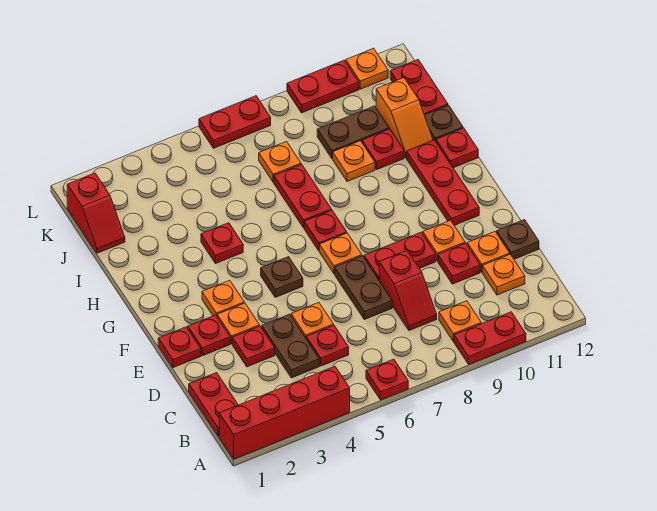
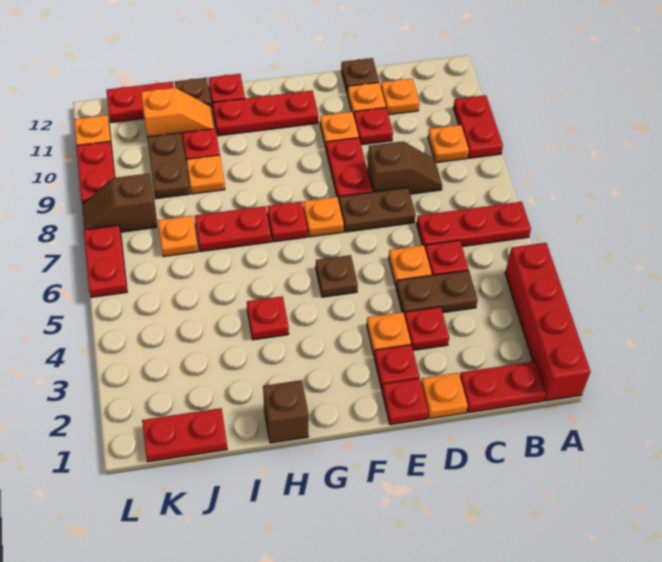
red plate A6 level 1 -> red plate A6:C6 level 1
red slope C8:D8 level 1 top D -> brown slope C8:D8 level 1 top D
orange plate F3 level 1 -> orange plate D1 level 1
none -> brown brick H1 level 1
red slope J1:K1 level 1 top K -> red plate J1:K1 level 1
none -> brown slope K8:L8 level 1 top K

